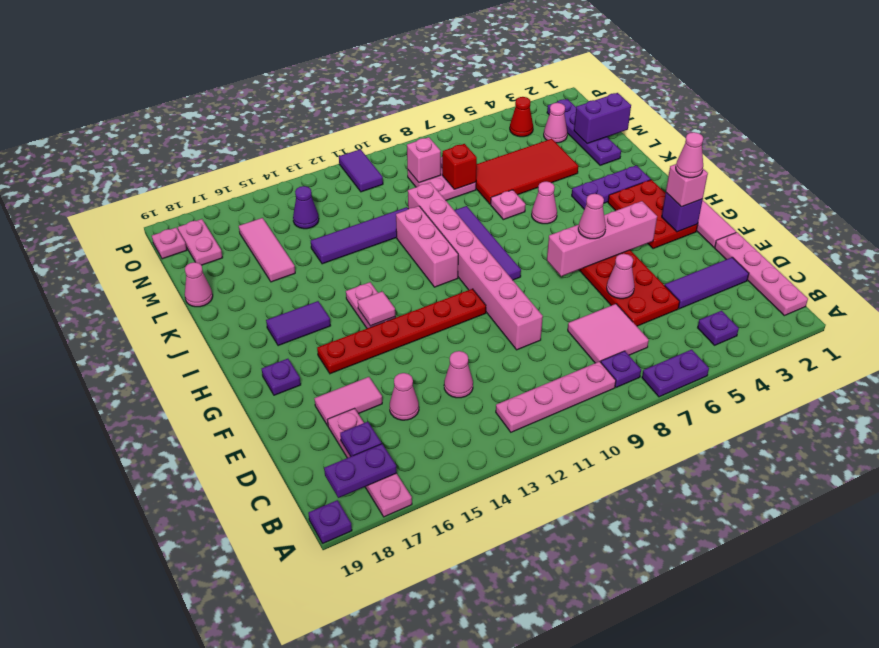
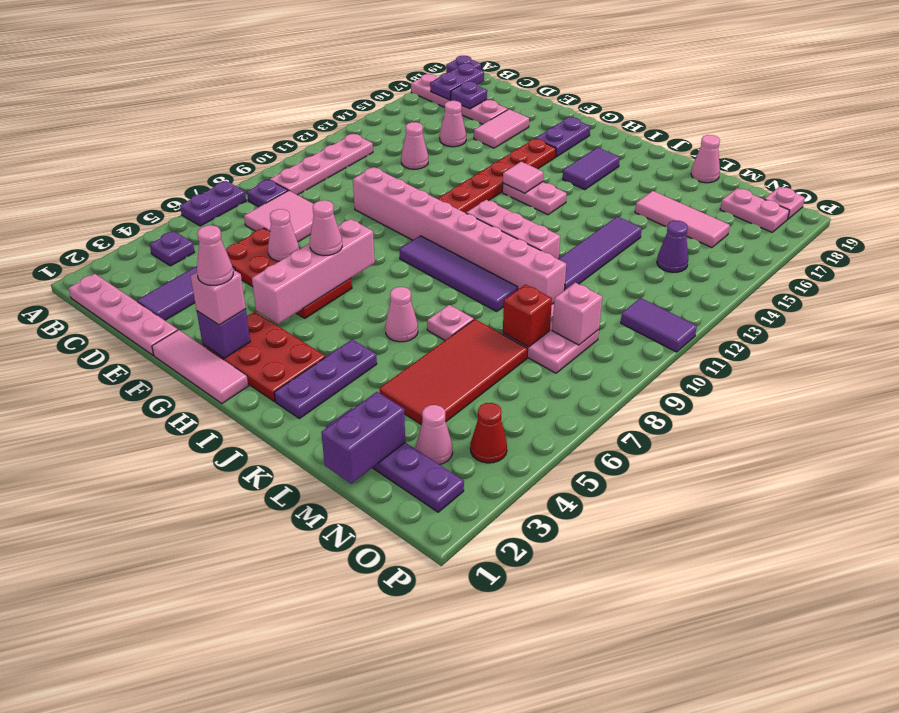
purple plate G18 level 1 -> purple plate G17:G18 level 1

